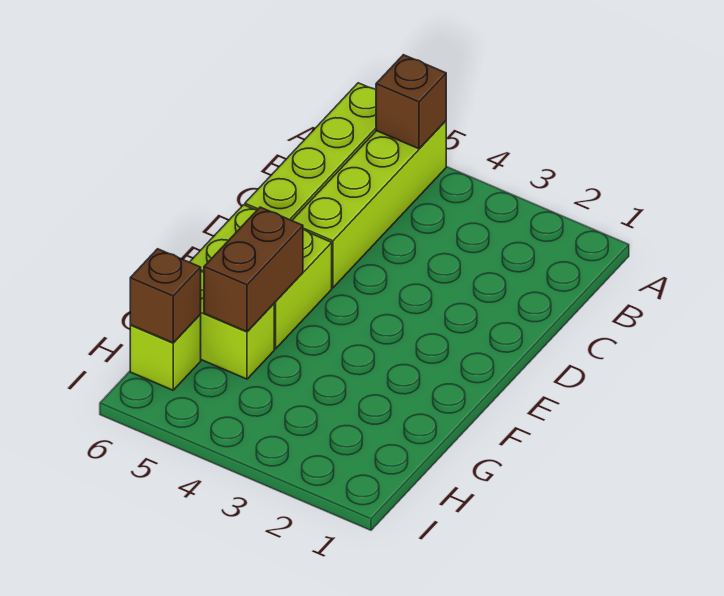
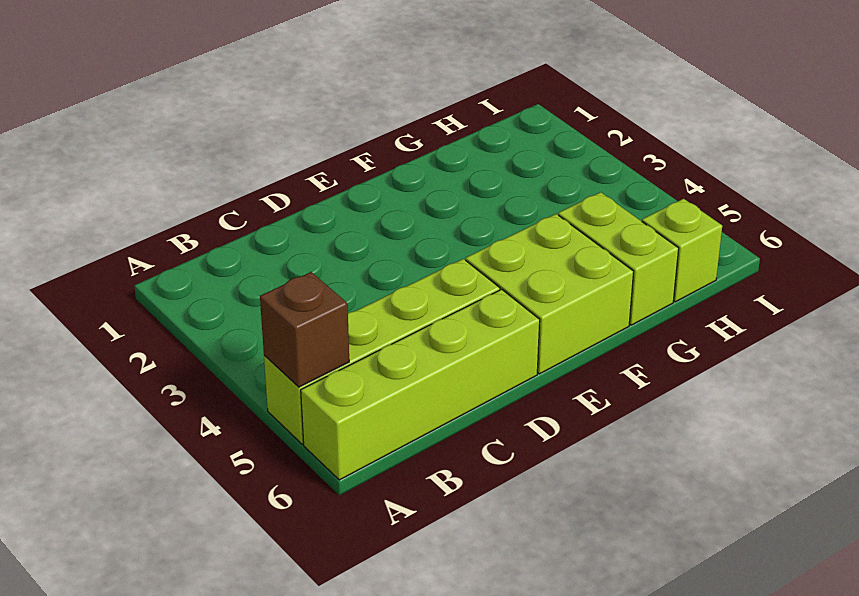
brown brick F5:G5 level 2 -> none
brown brick H6 level 2 -> none

